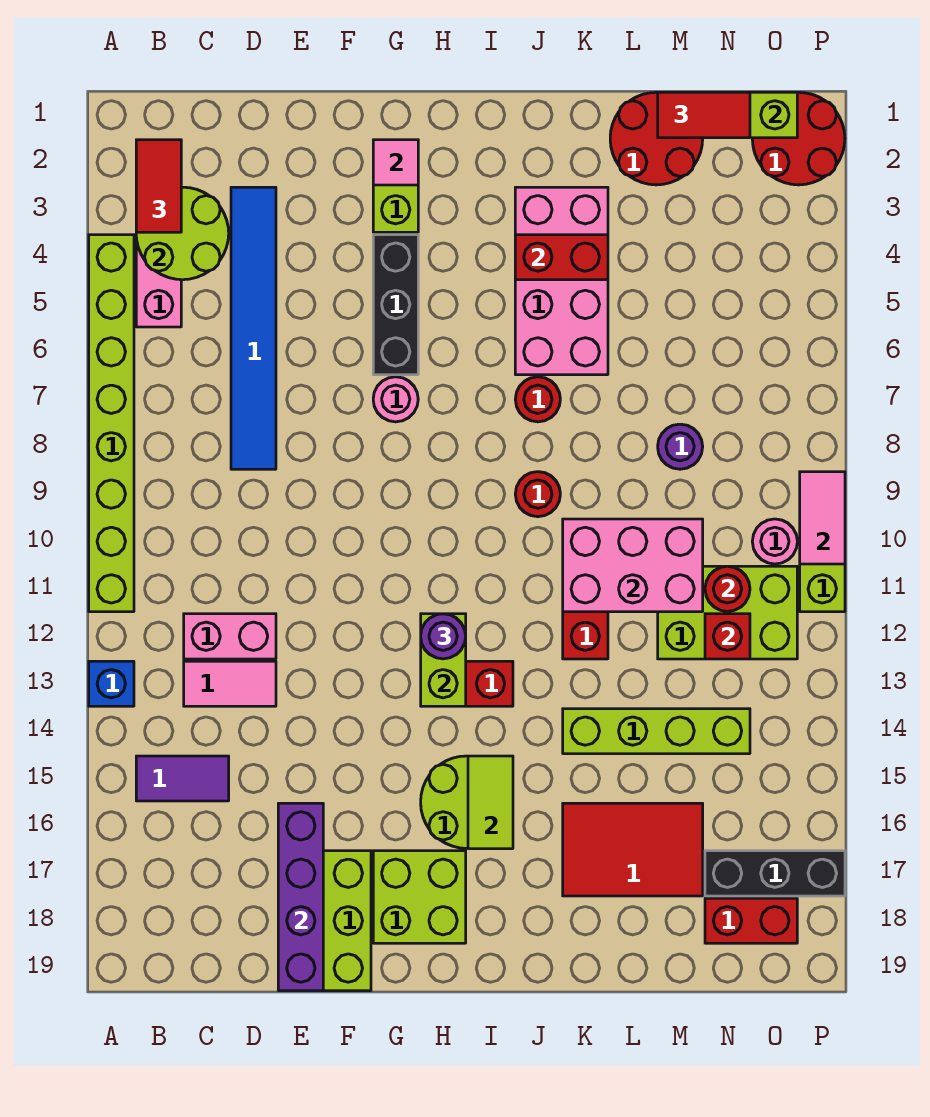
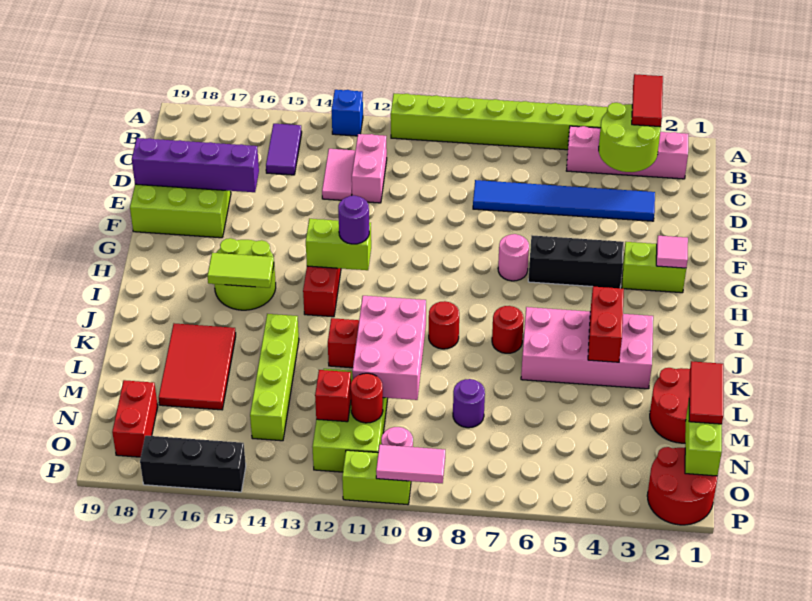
red tile B2:B3 level 3 -> red tile A3:B3 level 3
lime brick G17:H18 level 1 -> none
black brick N17:P17 level 1 -> black brick P15:P17 level 1

